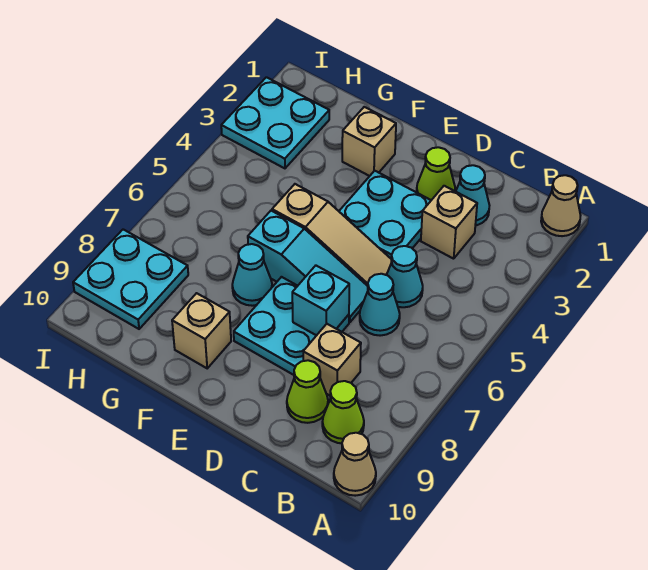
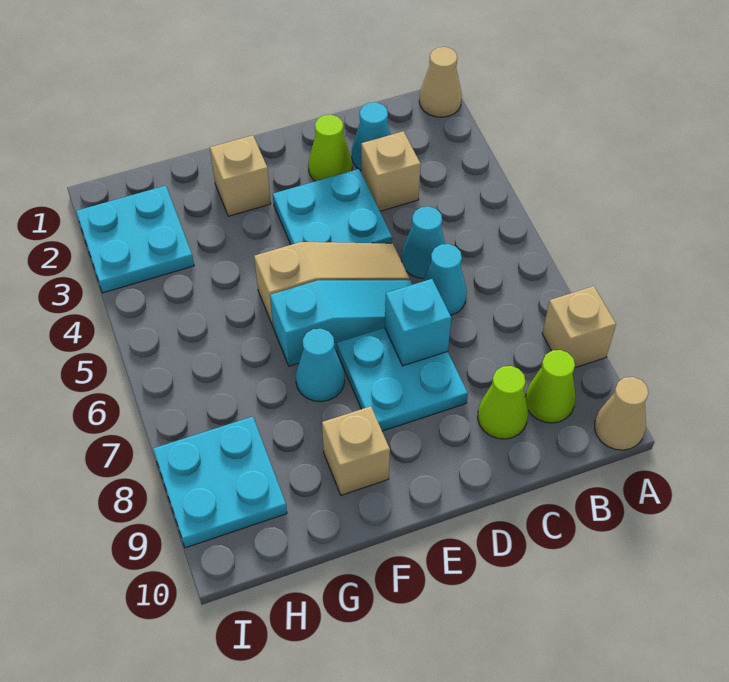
tan brick C8 level 1 -> tan brick A8 level 1

